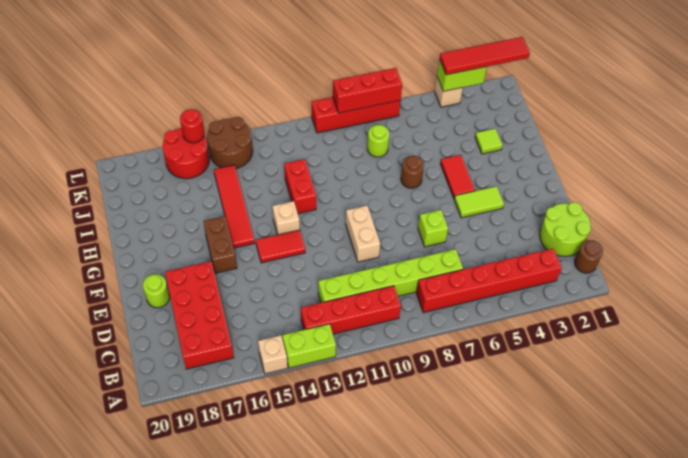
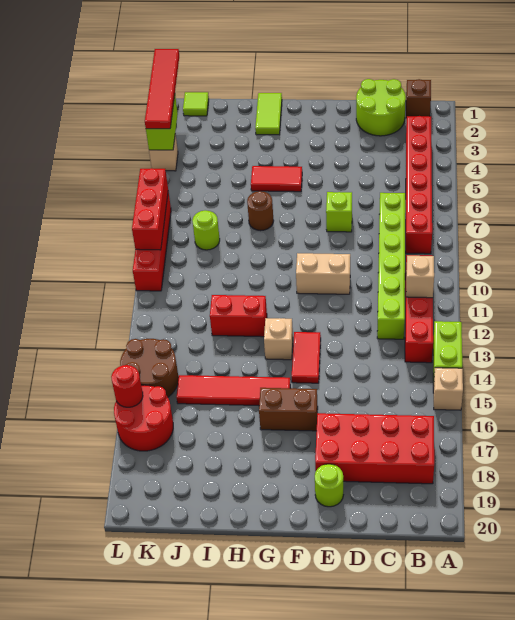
brown round brick B1 level 1 -> brown brick B1 level 1
none -> tan brick B11 level 2
lime tile F4:F5 level 1 -> lime tile H1:H2 level 1
lime tile I3 level 1 -> lime tile K1 level 1

